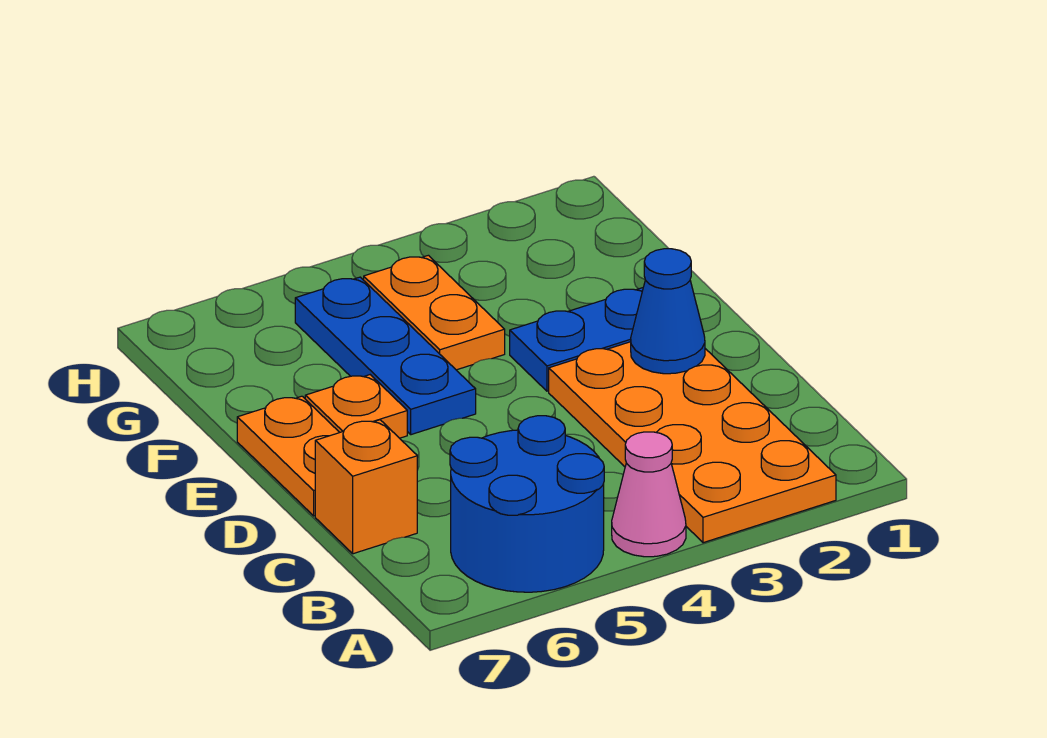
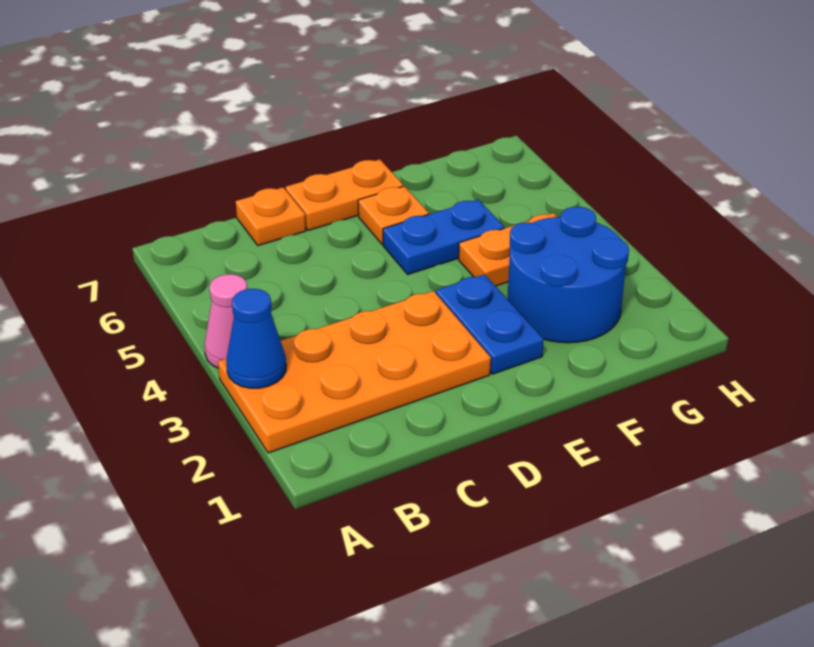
blue round brick A5:B6 level 1 -> blue round brick F2:G3 level 1
orange brick C7 level 1 -> orange plate C7 level 1
blue cone D2 level 2 -> blue cone A3 level 2
blue plate E5:G5 level 1 -> blue plate E5:F5 level 1

